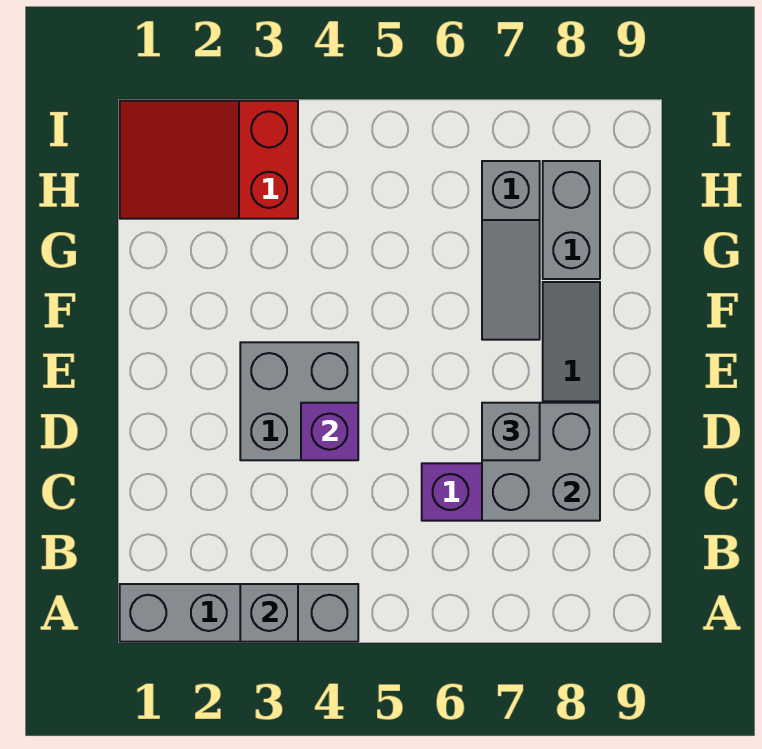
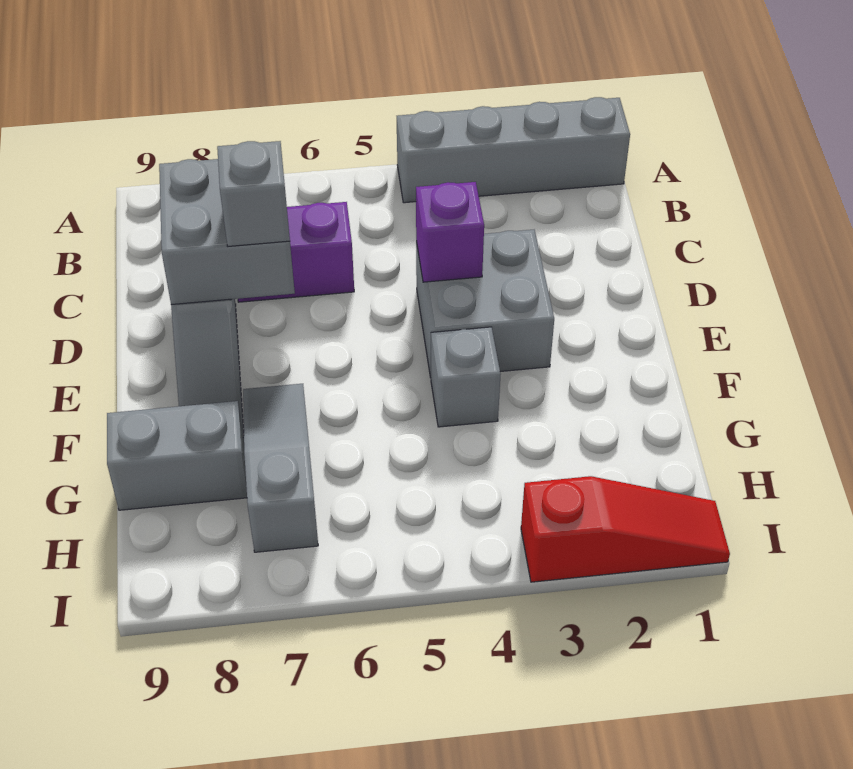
grey brick A3 level 2 -> grey brick F4 level 1
grey brick G8:H8 level 1 -> grey brick G8:G9 level 1
red slope H1:I3 level 1 top 3 -> red slope I1:I3 level 1 top 3

